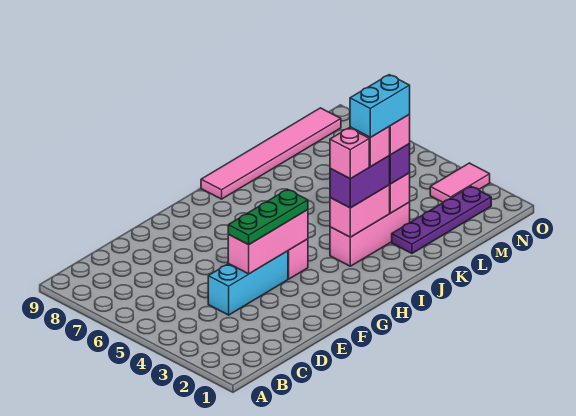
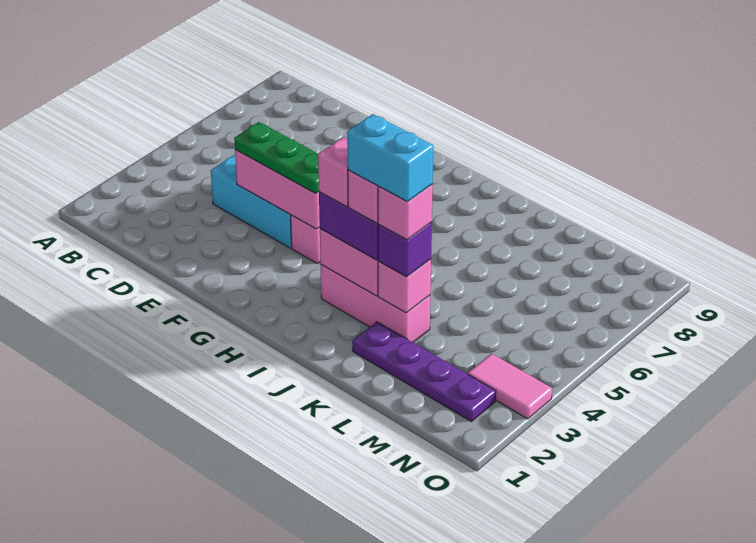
pink tile I9:N9 level 1 -> none

